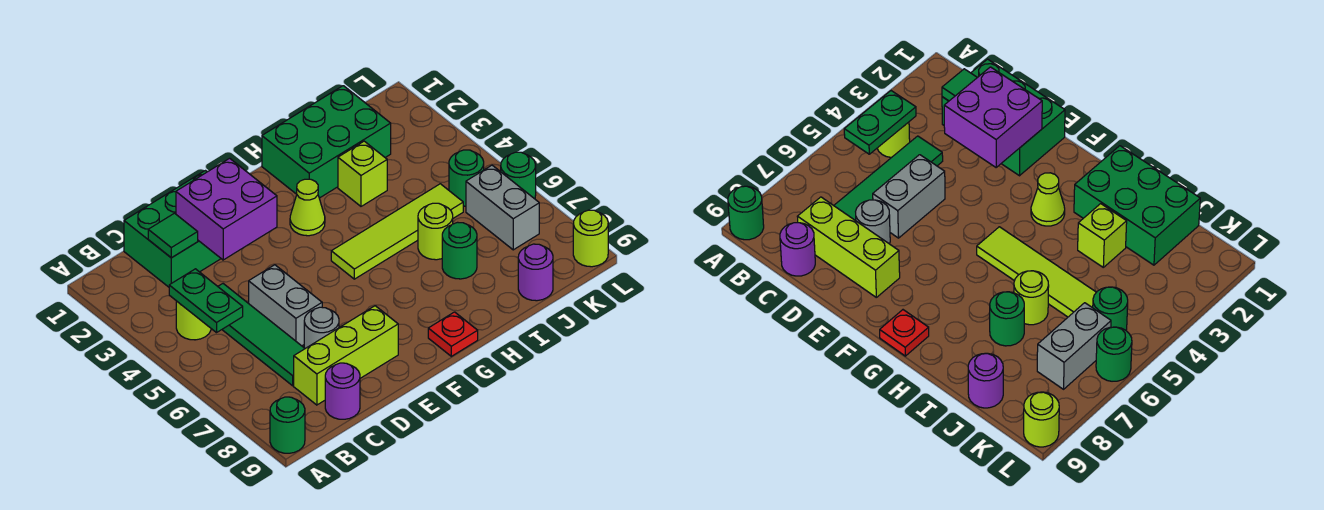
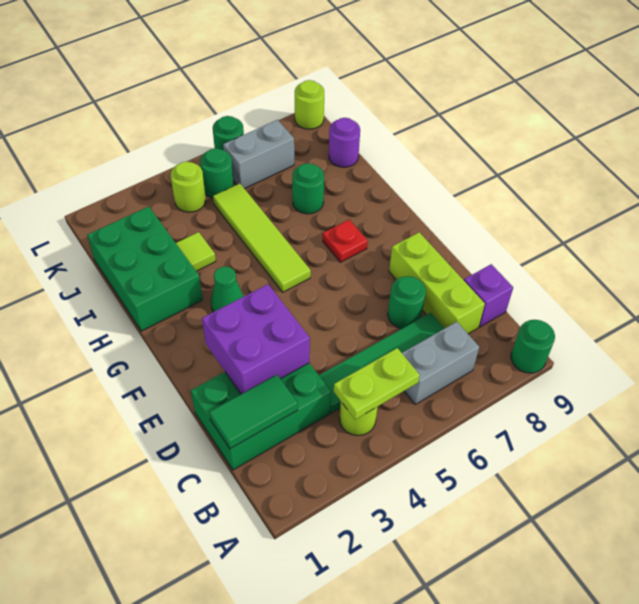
green plate B4:B5 level 2 -> lime plate B4:B5 level 2
green brick C1:E2 level 1 -> green brick C1:D3 level 1
green tile C2 level 2 -> green tile C1:C2 level 2
purple round brick C9 level 1 -> purple brick C9 level 1
grey brick D5:D6 level 1 -> grey brick B6:B7 level 1
grey round brick D7 level 1 -> green round brick D7 level 1
lime cone G3 level 1 -> green cone G3 level 1
red plate G9 level 1 -> red plate G7 level 1
lime brick I3 level 1 -> lime tile I3 level 1
lime round brick I6 level 1 -> lime round brick K4 level 1

